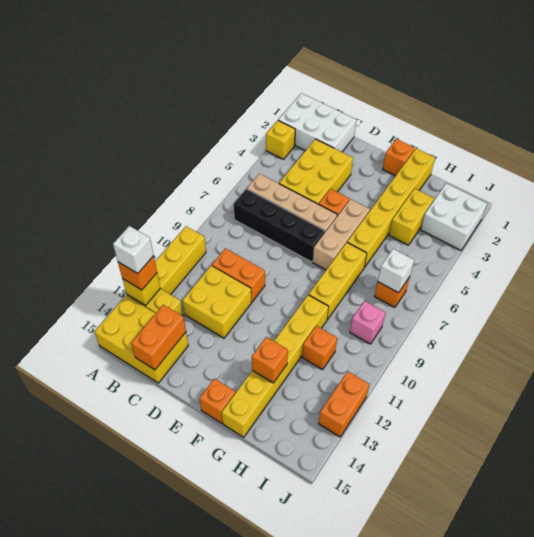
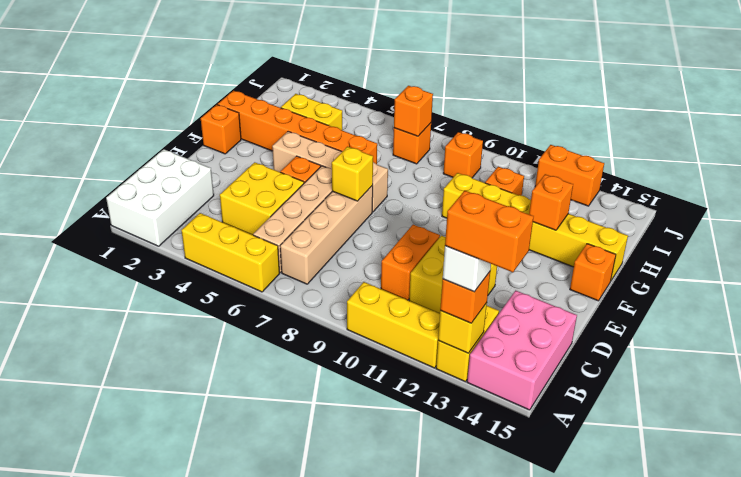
yellow brick A3 level 1 -> yellow brick E7 level 2
yellow brick A14:C15 level 1 -> pink brick A14:C15 level 1
black brick B7:E7 level 1 -> tan brick B7:E7 level 1
yellow brick C3:D5 level 1 -> yellow brick C4:D5 level 1
orange brick C14:C15 level 2 -> orange brick A13:A14 level 5
tan brick F5:F7 level 1 -> tan brick F4:F7 level 1
yellow brick G1:G6 level 1 -> orange brick G1:G6 level 1
yellow brick G7:G9 level 1 -> yellow brick A4:A6 level 1
white brick I2:J3 level 1 -> none
white brick I7 level 2 -> orange brick I7 level 2
pink brick I9 level 1 -> orange brick I9 level 1

